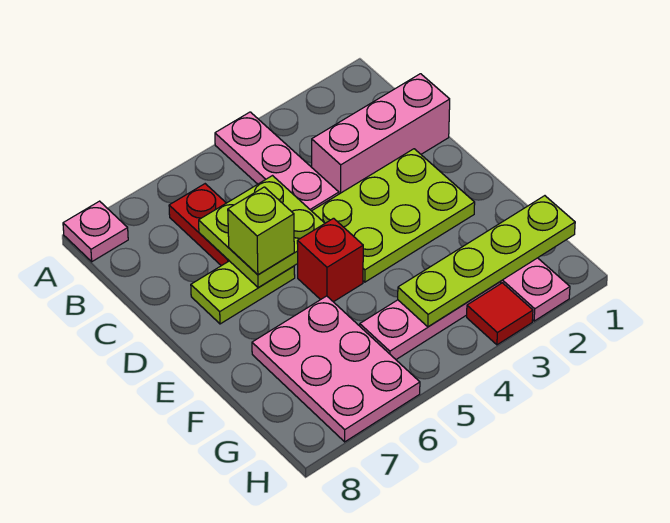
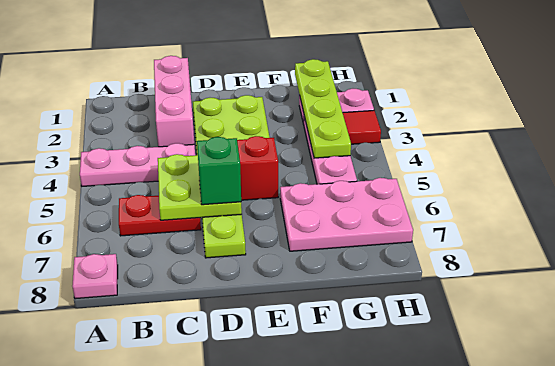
lime brick D6 level 3 -> green brick D6 level 3

